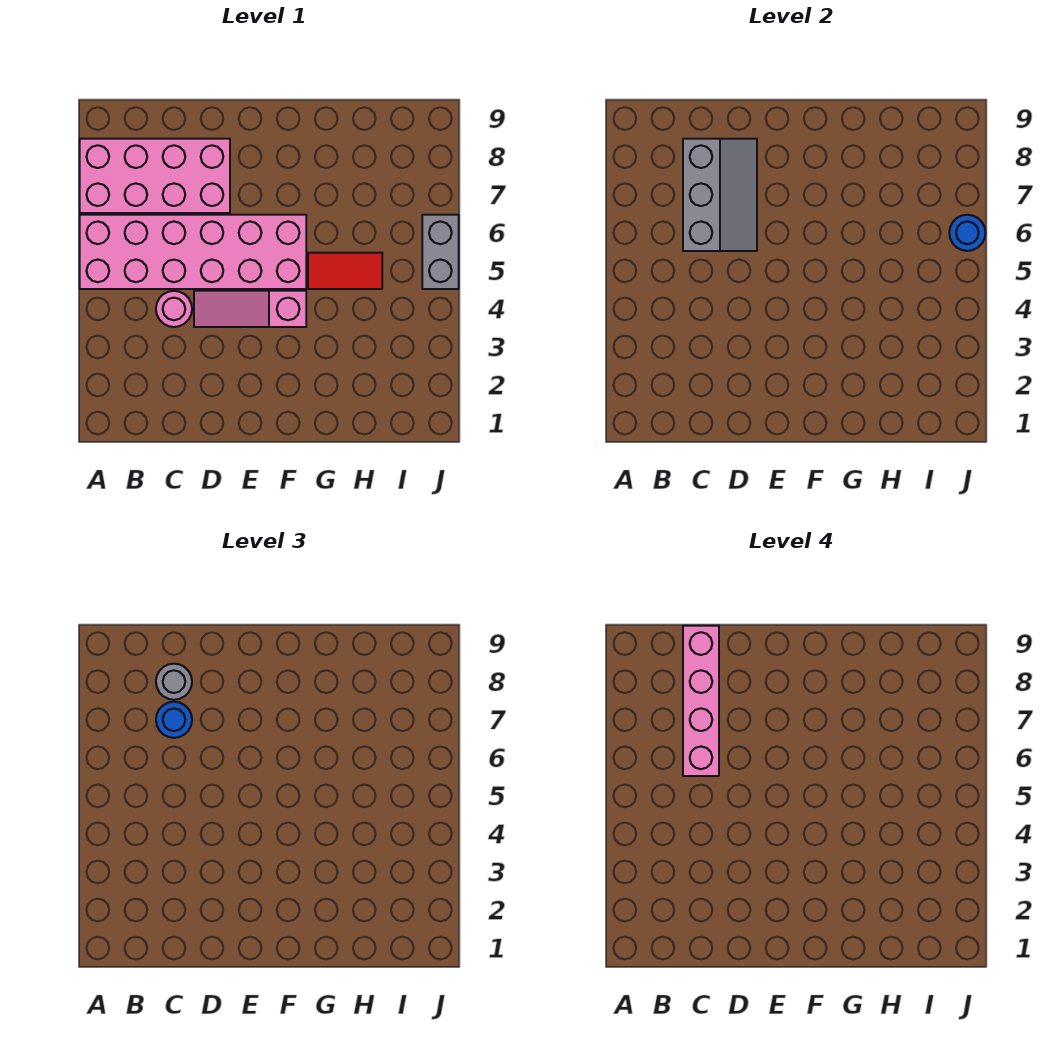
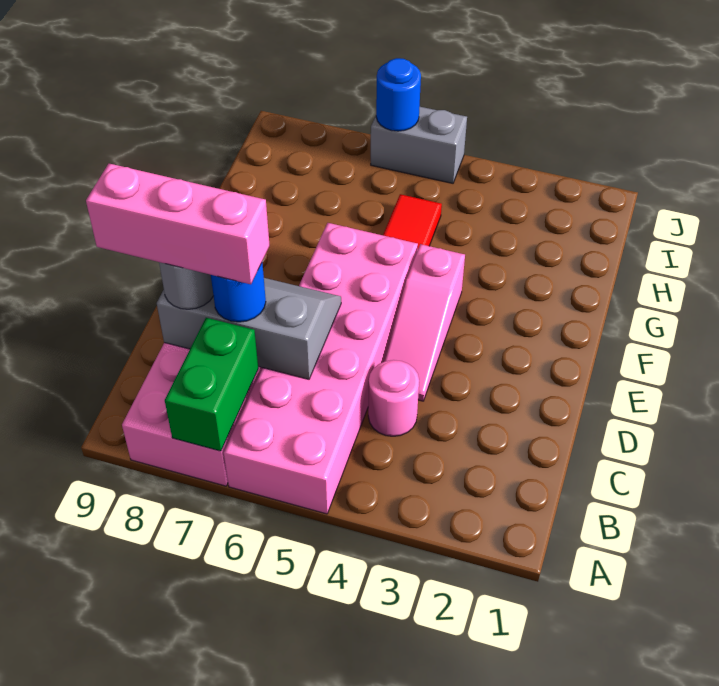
none -> green brick A7:B7 level 2
pink brick C6:C9 level 4 -> pink brick C7:C9 level 4

